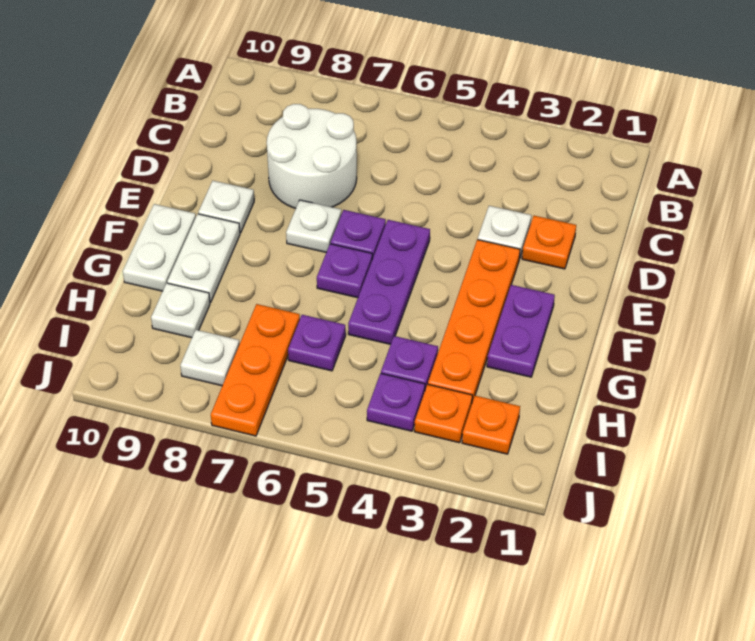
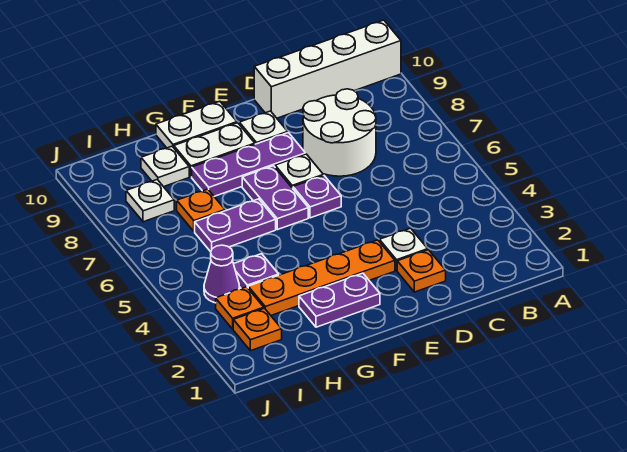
none -> white brick A10:D10 level 1
purple plate E5:G5 level 1 -> purple plate E8:G8 level 1
purple plate F6 level 1 -> purple plate F6:F7 level 1
purple plate H6 level 1 -> purple plate G6:H6 level 1
orange plate H7:J7 level 1 -> orange plate H7 level 1
purple plate I4 level 1 -> purple cone I4 level 1

